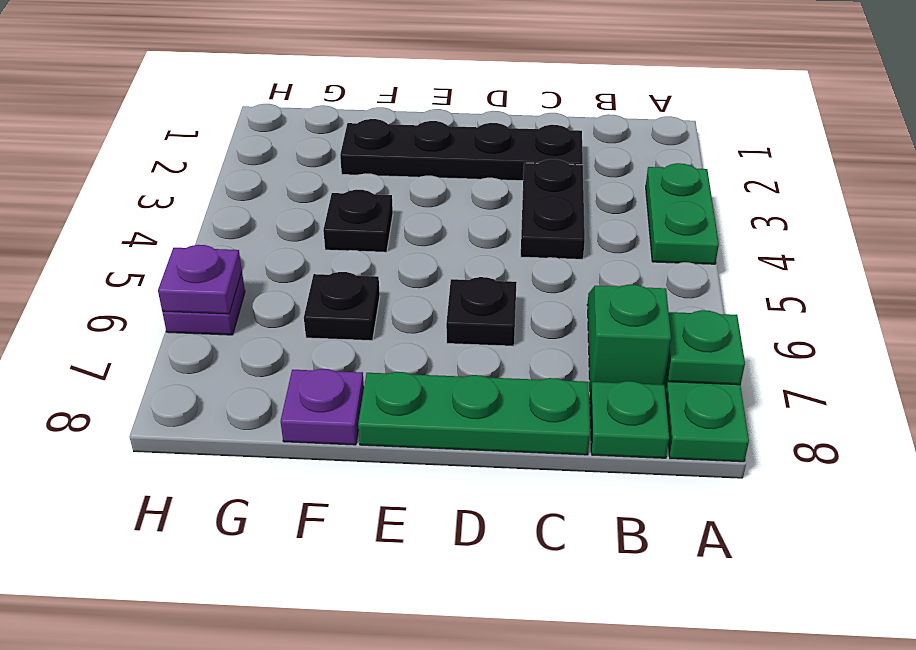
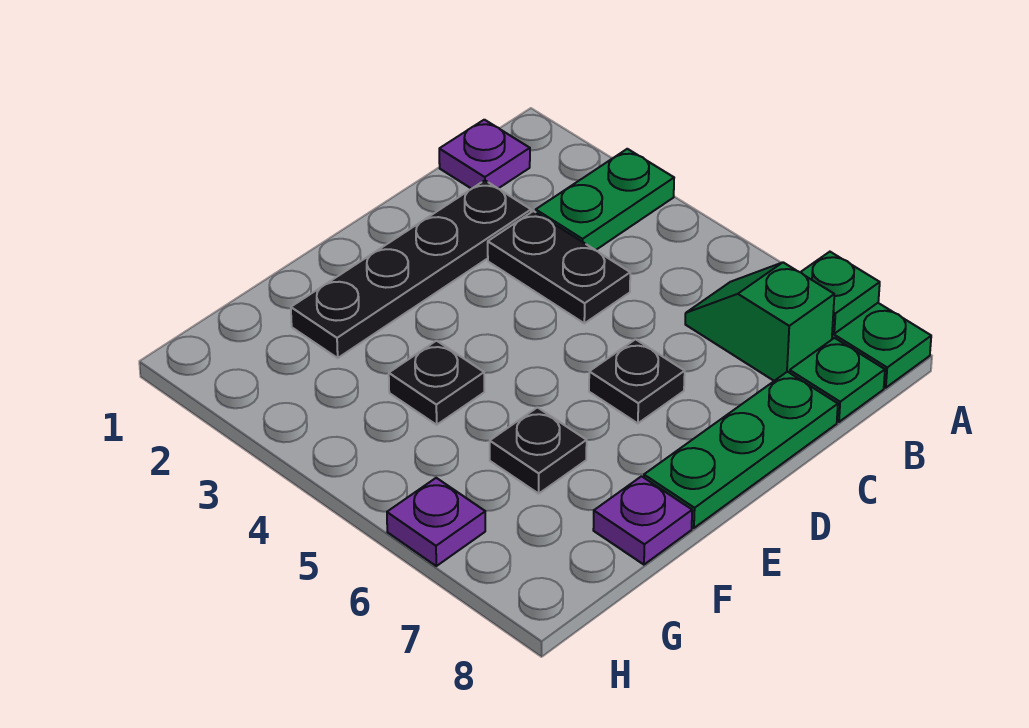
green plate A3:A4 level 1 -> green plate A3:B3 level 1
purple plate H6 level 2 -> purple plate B1 level 1

